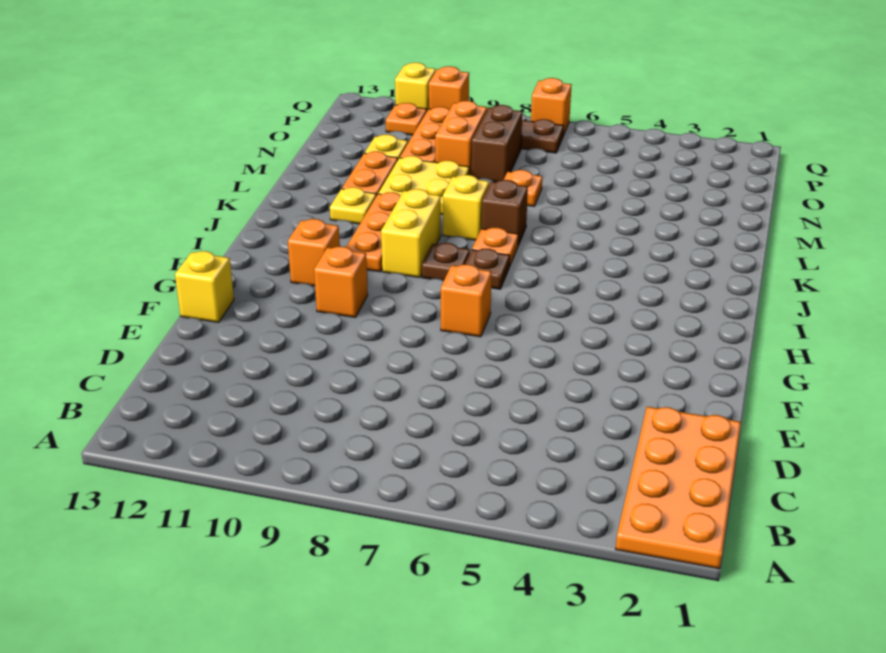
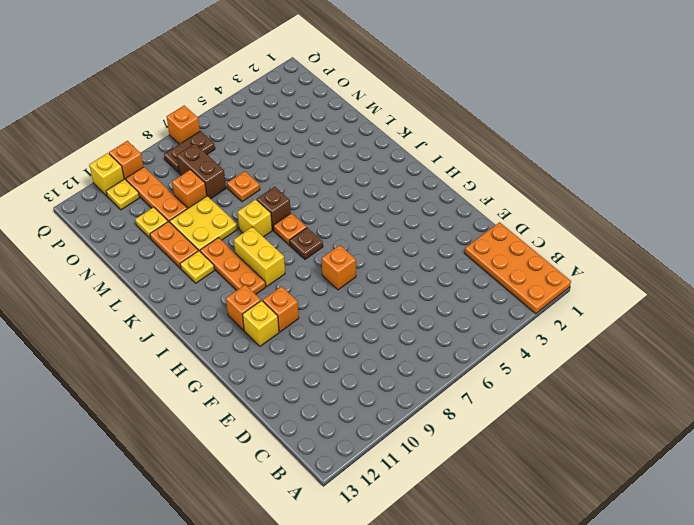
yellow brick F13 level 1 -> yellow brick G11 level 1
brown plate I8 level 1 -> none
orange brick N9:O9 level 1 -> orange brick N9 level 1
orange plate P11 level 1 -> yellow plate P11 level 1

